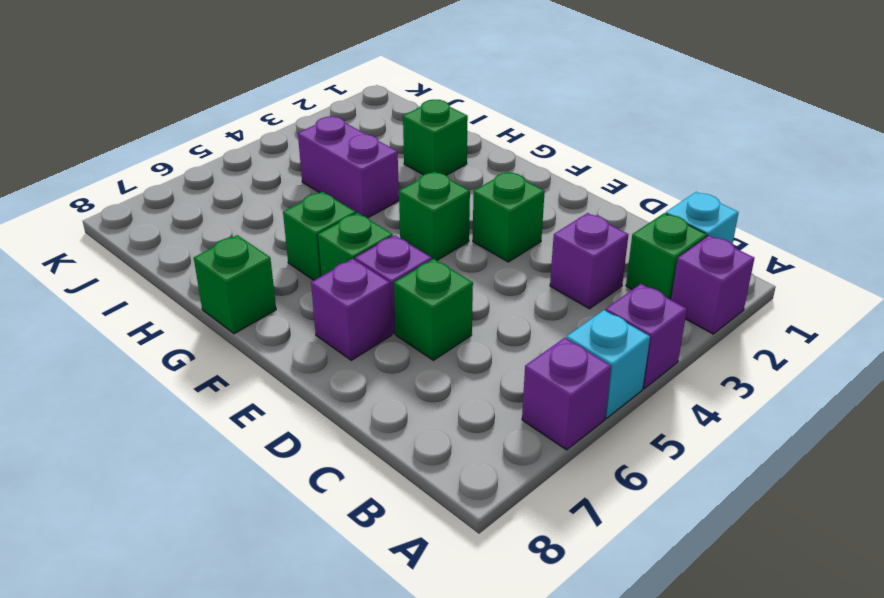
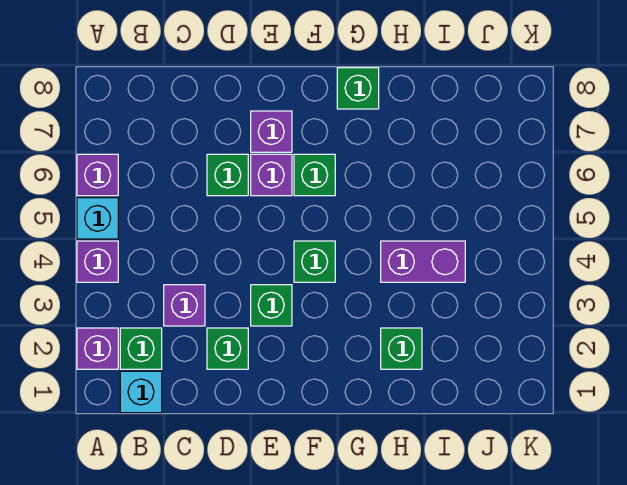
green brick G6 level 1 -> green brick D2 level 1

